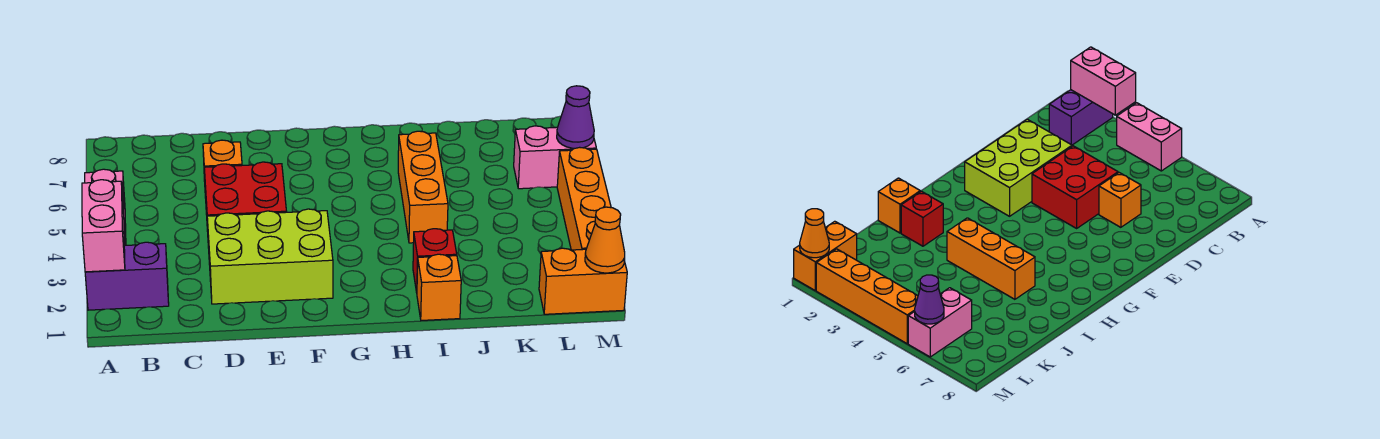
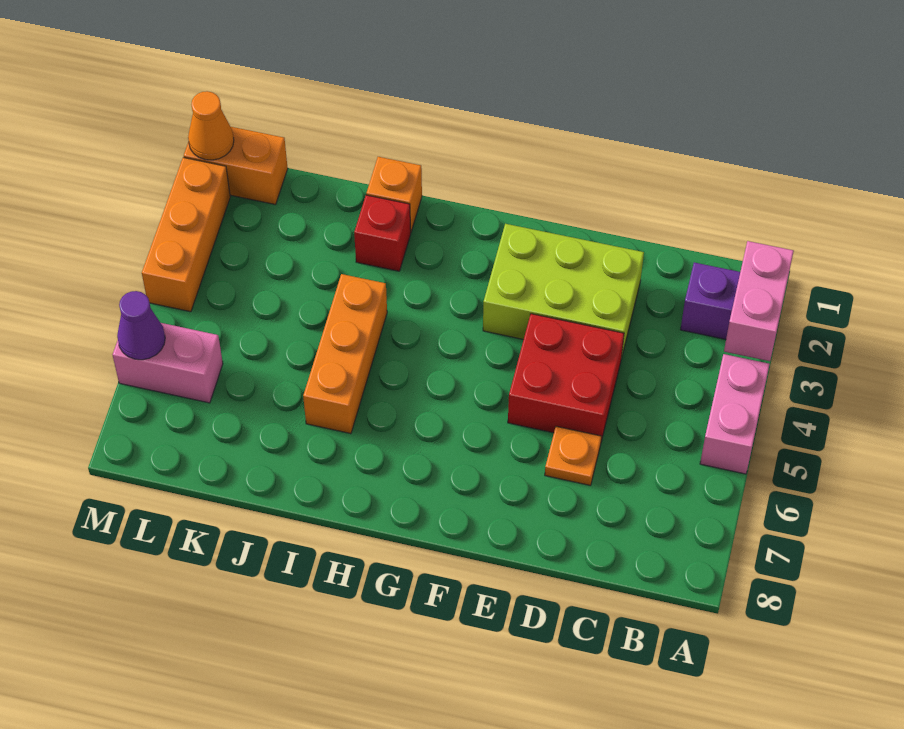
orange brick D6 level 1 -> orange plate D6 level 1
orange brick M2:M5 level 1 -> orange brick M2:M4 level 1

